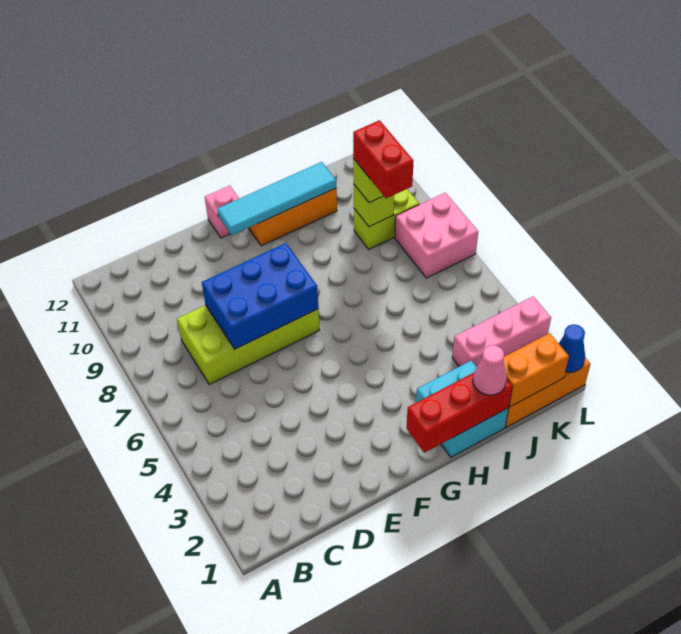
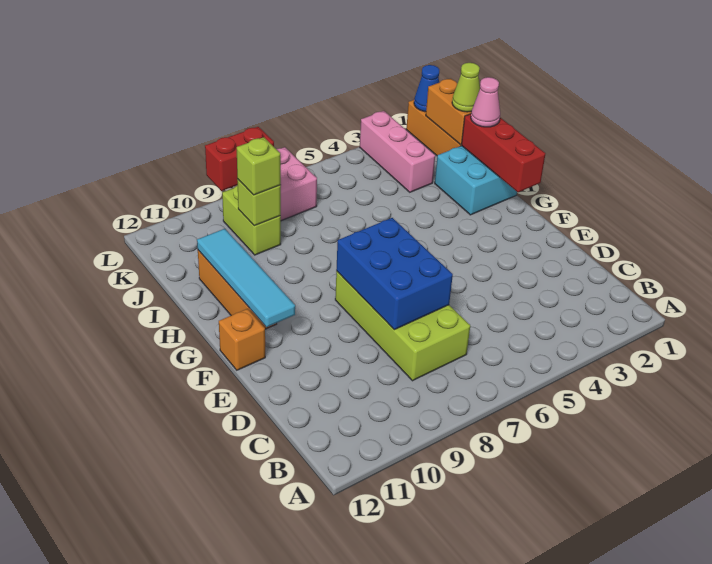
pink brick F12 level 1 -> orange brick F12 level 1
none -> lime cone J1 level 3
red brick J8:J9 level 4 -> red brick L8:L9 level 2

